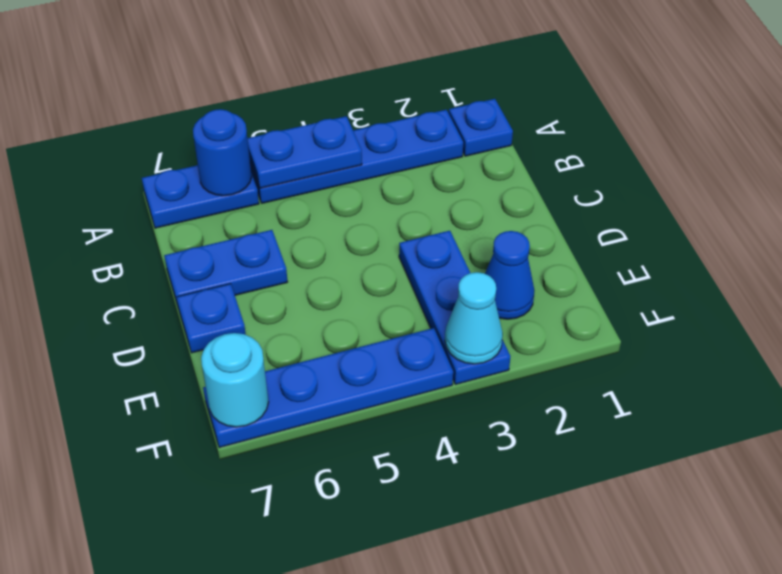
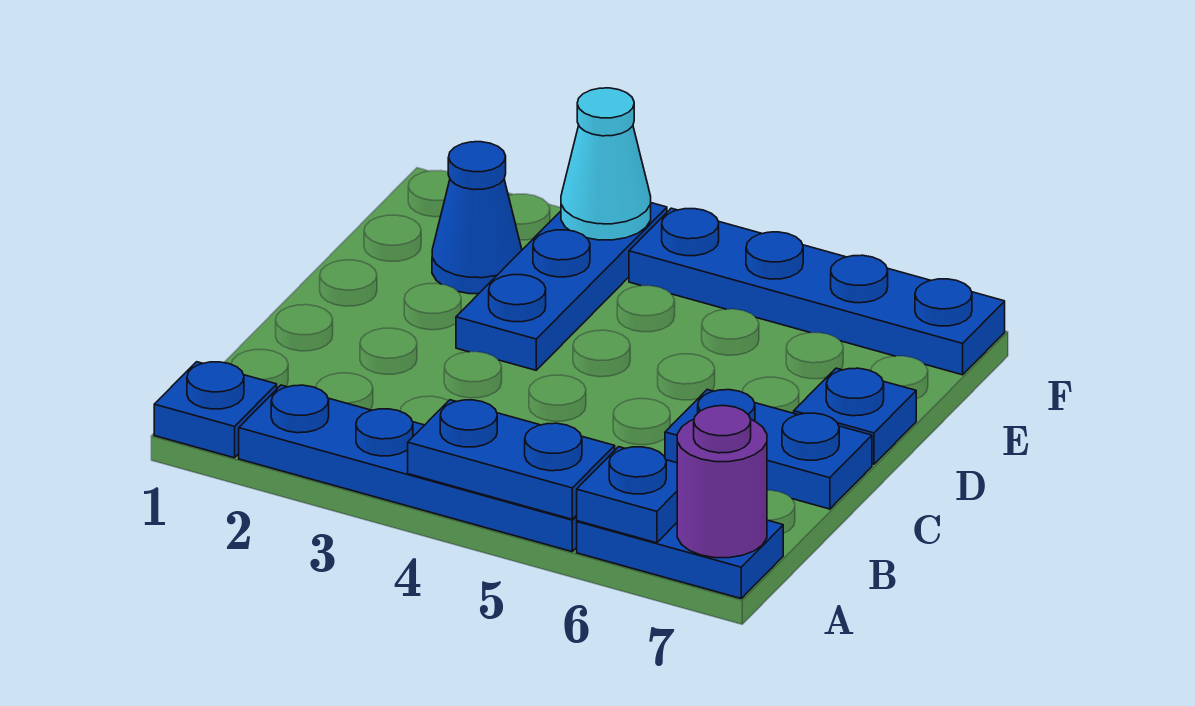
blue round brick A6 level 2 -> blue plate A6 level 2
none -> purple round brick A7 level 2
cyan round brick F7 level 2 -> none

